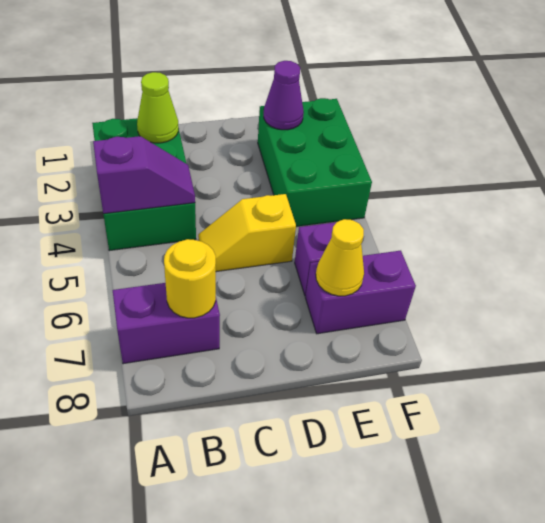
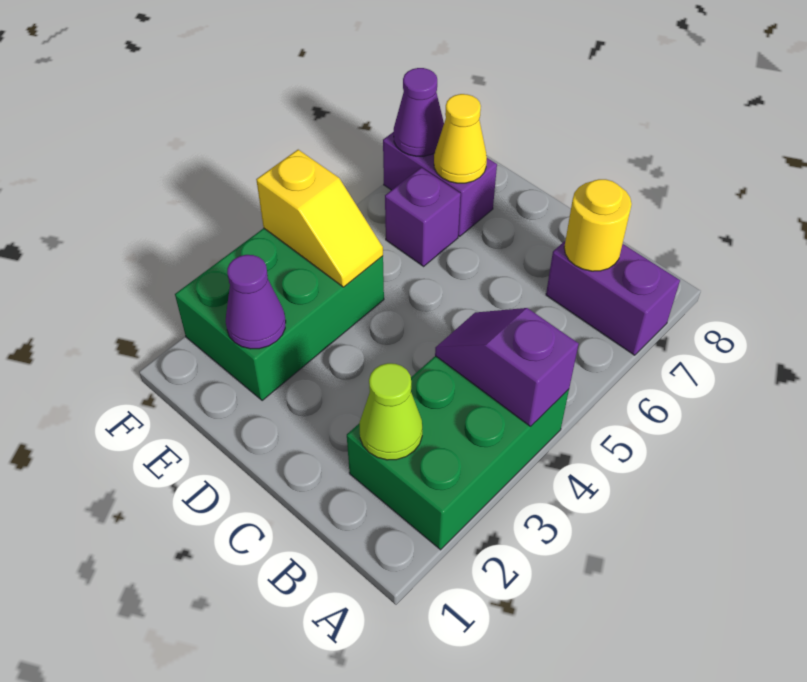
yellow slope C5:D5 level 1 top D -> yellow slope E4:F4 level 2 top F
none -> purple cone F7 level 2

